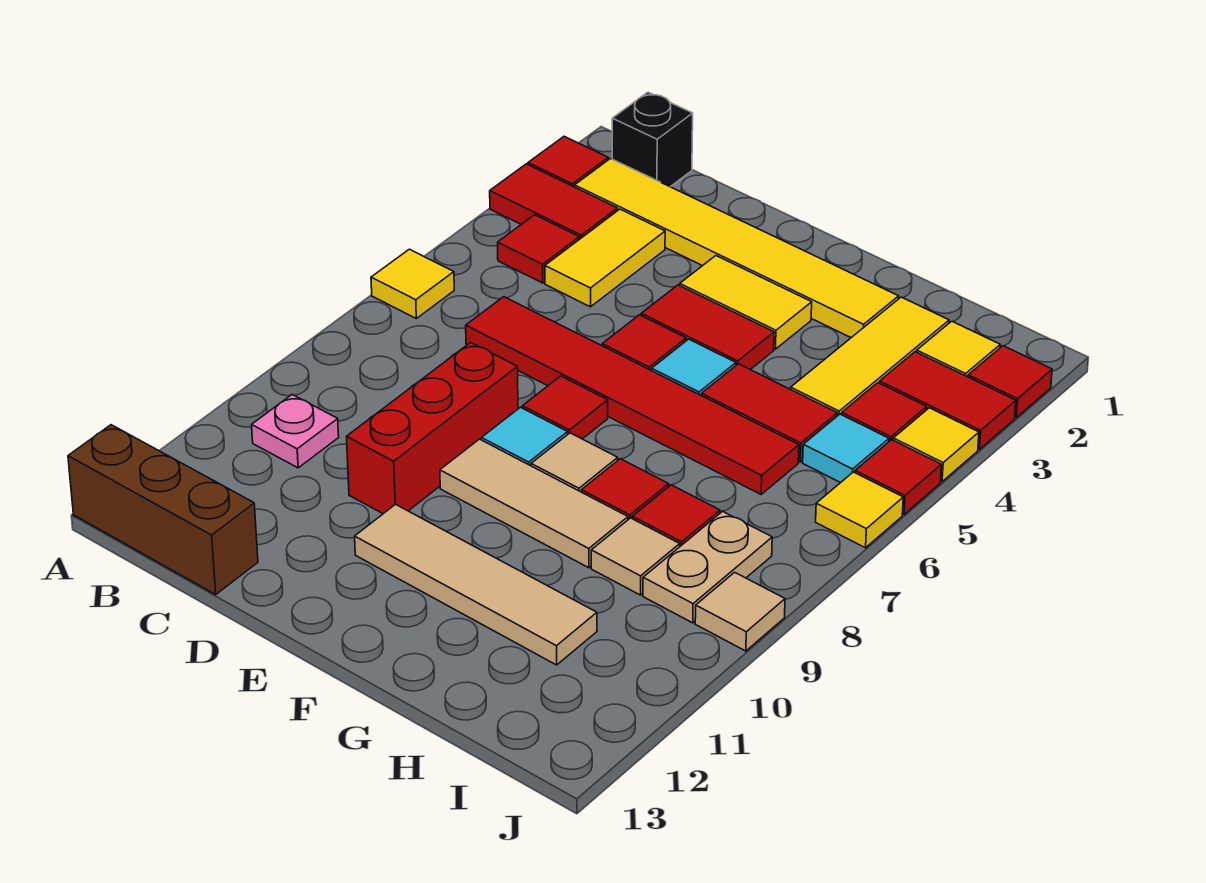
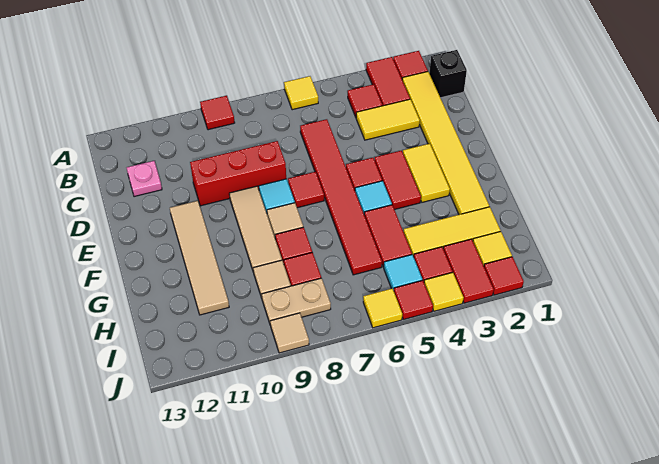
none -> red tile A9 level 1
brown brick A13:C13 level 1 -> none
pink plate B10 level 1 -> pink plate C12 level 1

